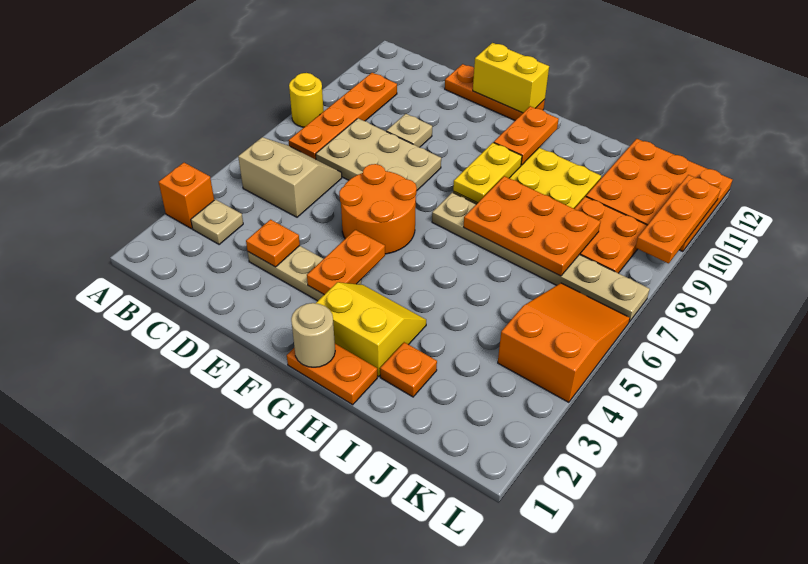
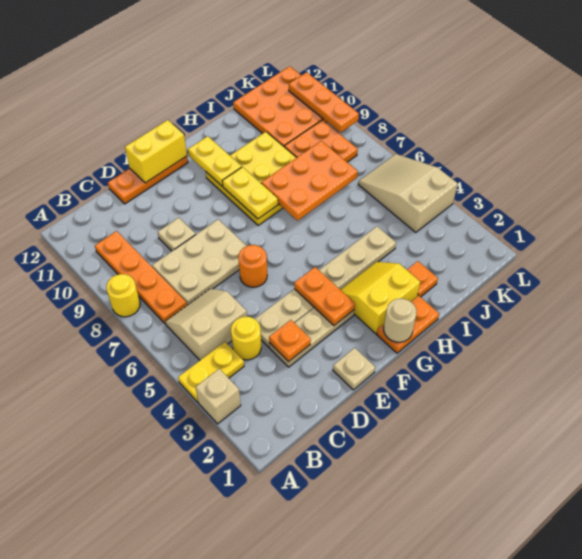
orange brick A3 level 1 -> tan brick A3 level 1
none -> yellow plate A4:B4 level 1
tan plate B3 level 1 -> tan plate E1 level 1
none -> yellow round brick C4 level 1
orange round brick E5:F6 level 1 -> orange round brick E6 level 1
tan plate G7:L7 level 1 -> tan plate D4:I4 level 1
orange plate G10:G11 level 2 -> yellow plate G10:G11 level 2
orange slope K4:L6 level 1 top 4 -> tan slope K4:L6 level 1 top 4

